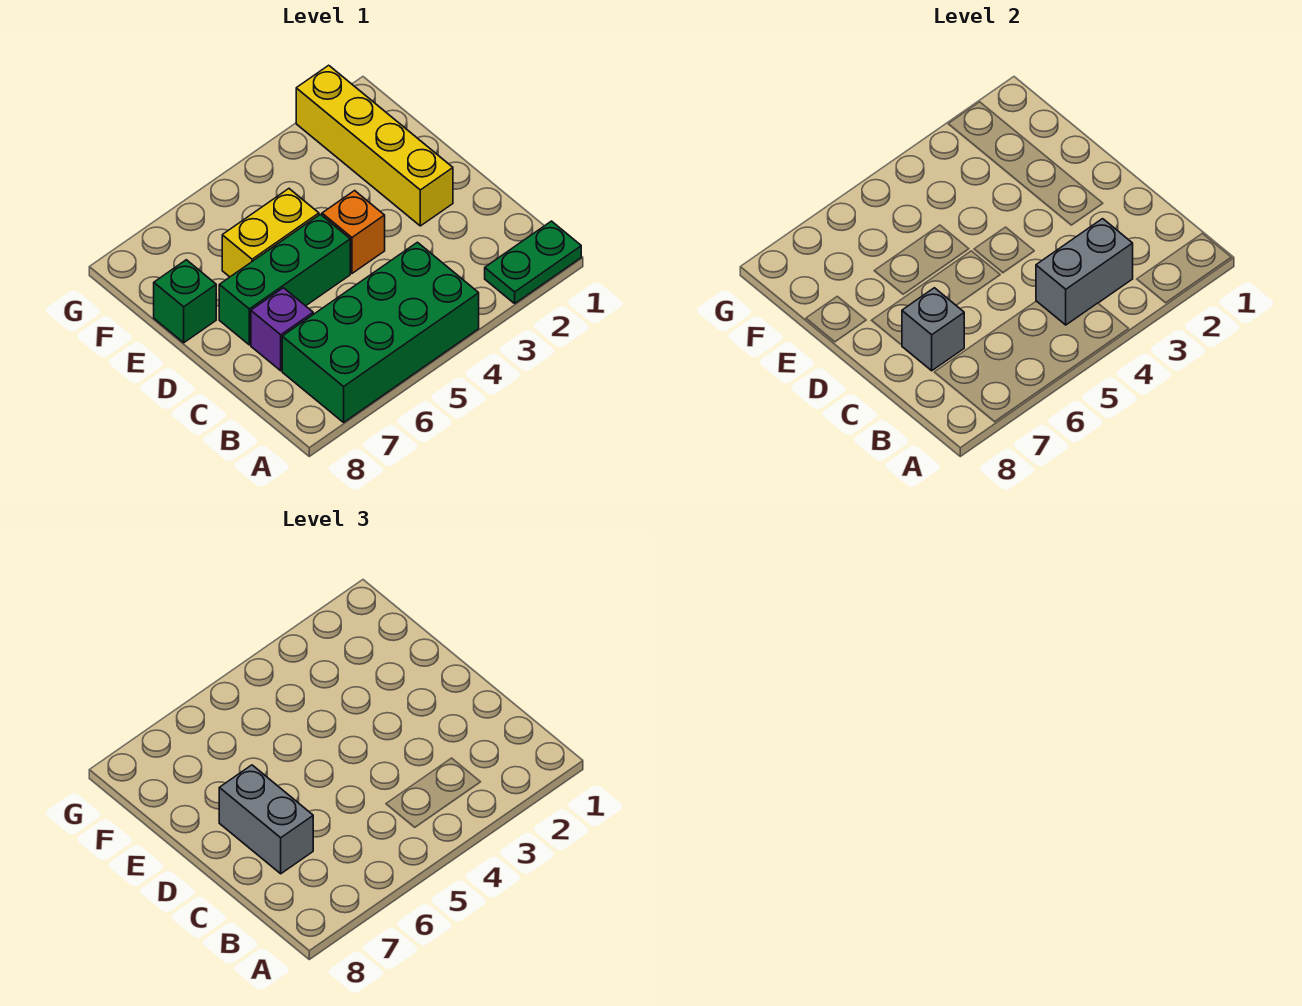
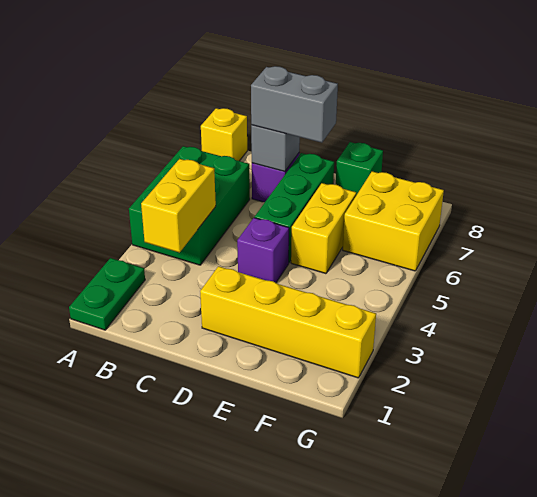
green brick A4:B7 level 1 -> green brick A4:B6 level 1
none -> yellow brick A8 level 1
grey brick B3:B4 level 2 -> yellow brick B3:B4 level 2
orange brick D4 level 1 -> purple brick D4 level 1
none -> yellow brick F6:G7 level 1

